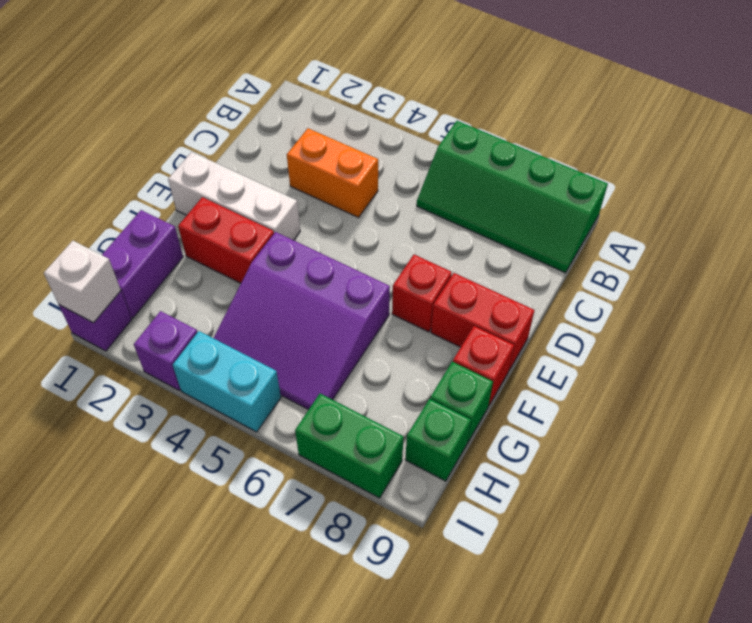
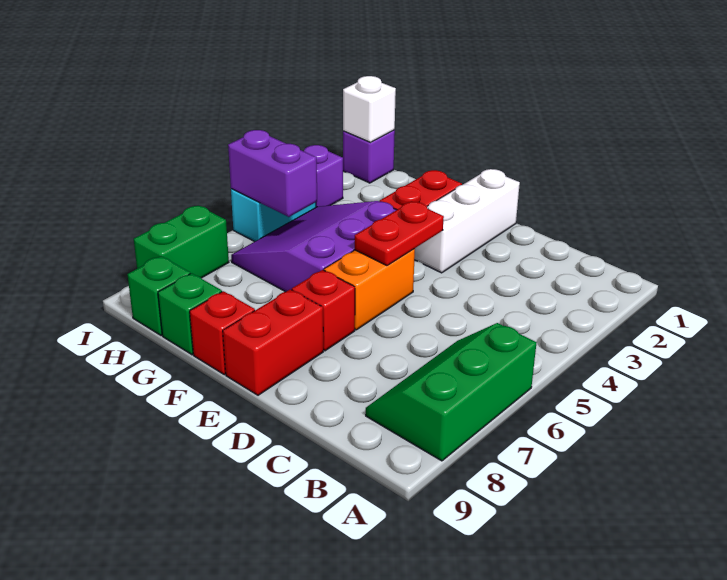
green slope A6:B9 level 1 top A -> green slope A6:B8 level 1 top A
orange brick C3:C4 level 1 -> orange brick E5:E6 level 1
none -> red plate E4:E5 level 2
purple brick G1:H1 level 1 -> purple brick H5:I5 level 2

